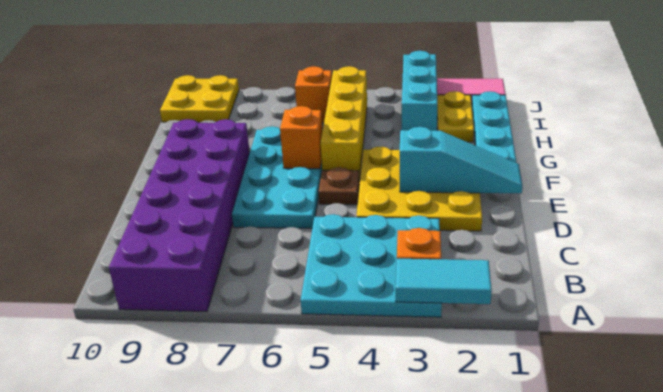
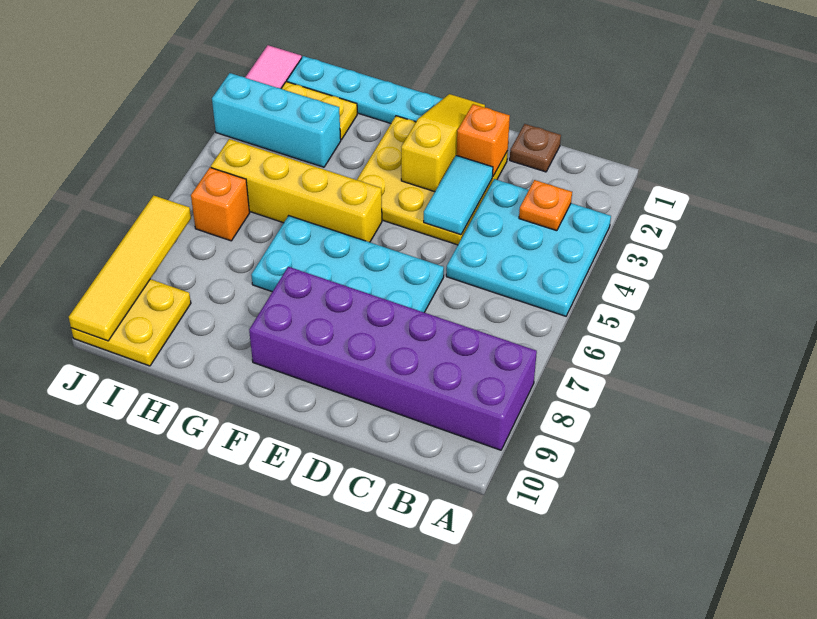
cyan tile A2:A3 level 2 -> cyan tile D3:D4 level 2
cyan slope E1:E3 level 2 top 3 -> yellow slope E1:E3 level 2 top 3
brown plate E5 level 1 -> brown plate C1 level 1
orange brick F6 level 2 -> orange brick D2 level 2
none -> yellow tile J7:J10 level 2

